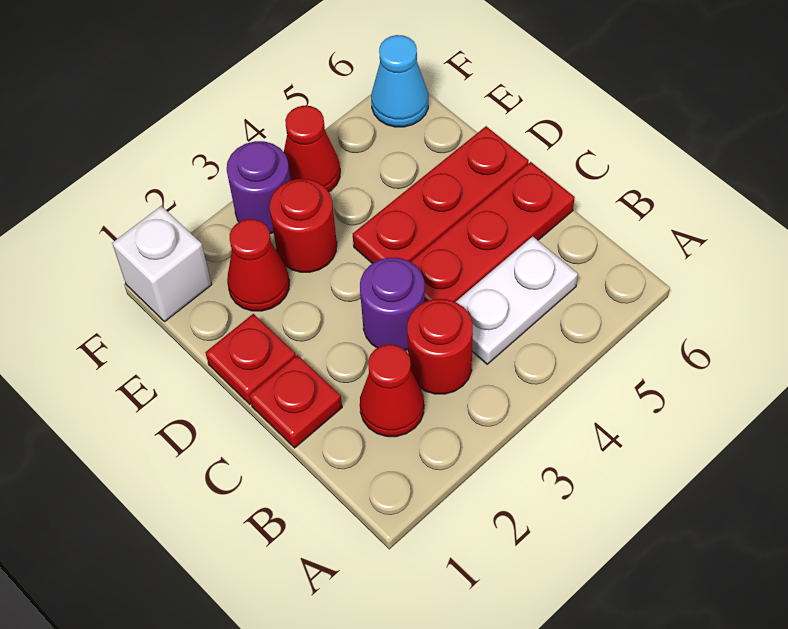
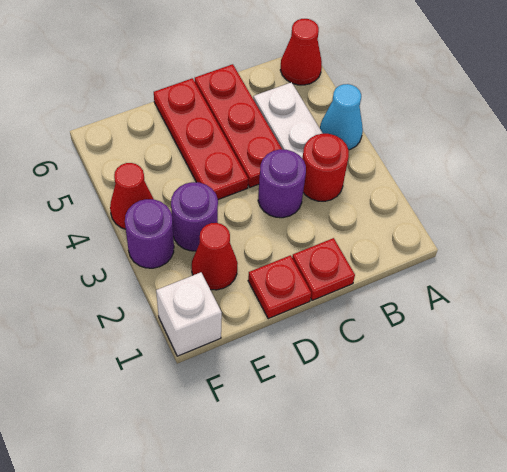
red cone B2 level 1 -> red cone A6 level 1
red round brick E3 level 1 -> purple round brick E3 level 1
cyan cone F6 level 1 -> cyan cone A4 level 1

